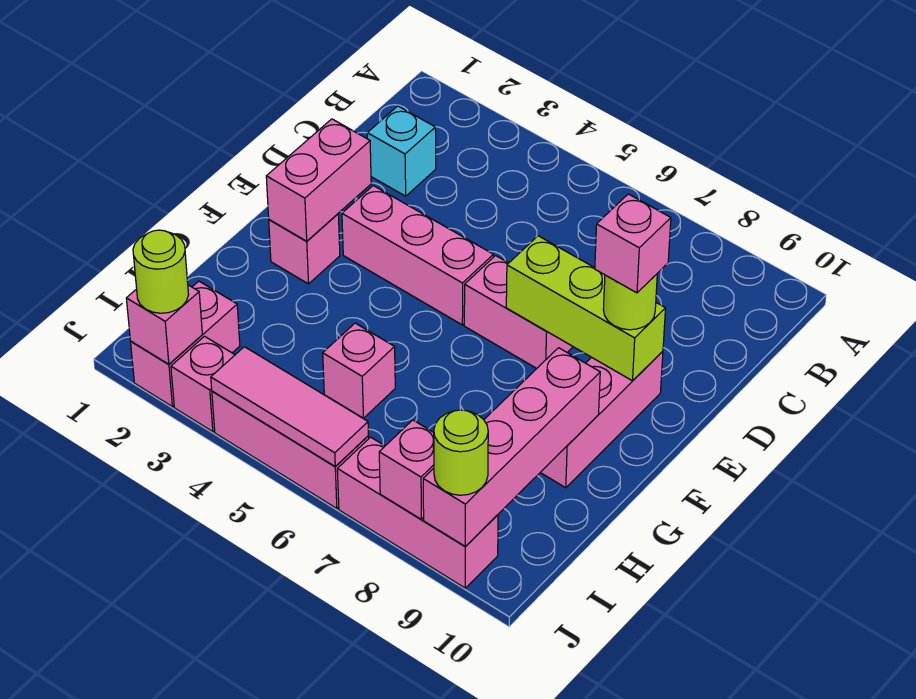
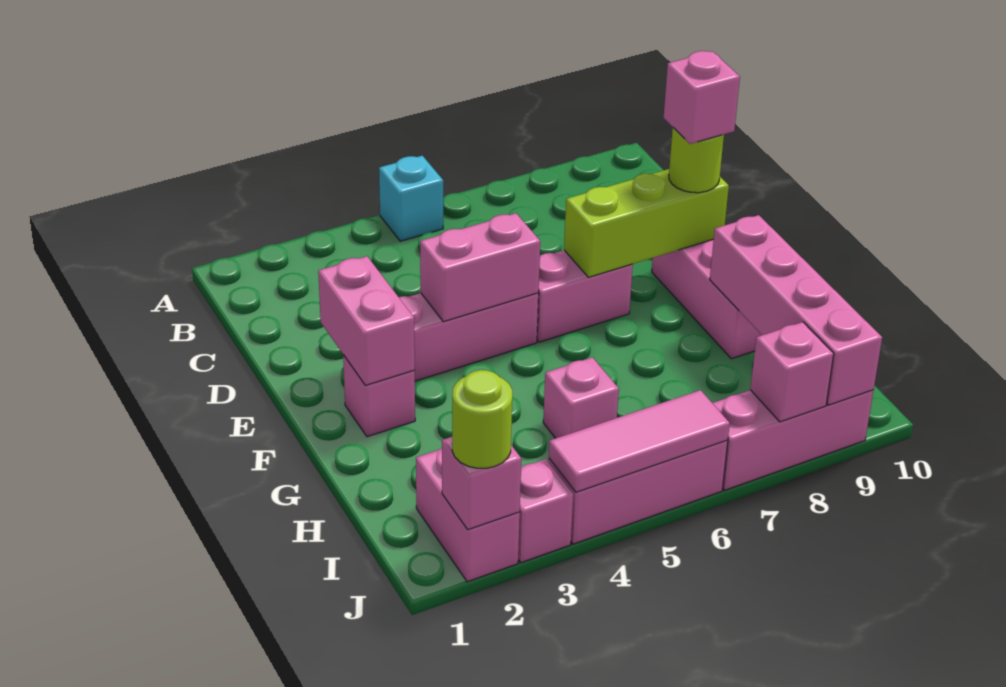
cyan brick C2 level 1 -> cyan brick A5 level 1
none -> pink brick E4:E5 level 2
lime round brick J9 level 3 -> none

